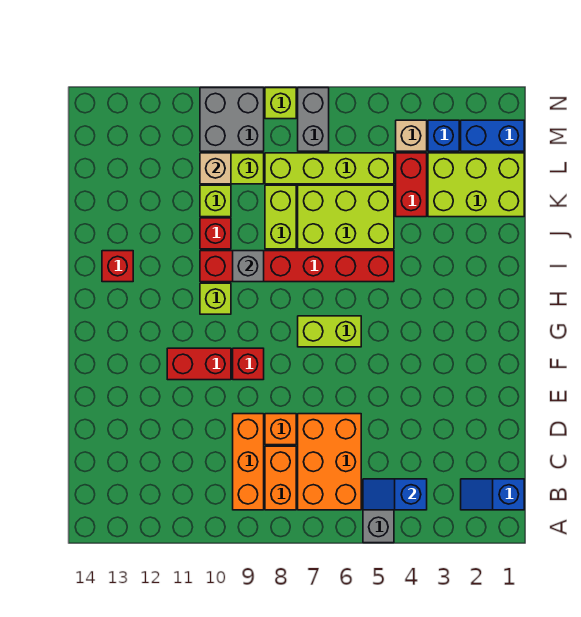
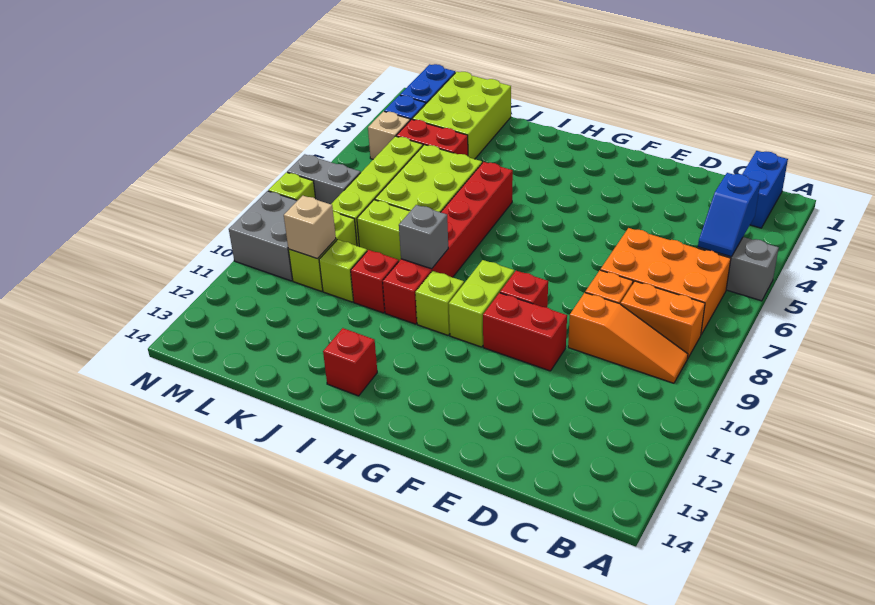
blue slope B1:B2 level 1 top 1 -> blue brick B1:B2 level 1
orange brick B9:D9 level 1 -> orange slope B9:D9 level 1 top D
red brick F10:F11 level 1 -> red brick E10:F10 level 1
lime brick G6:G7 level 1 -> lime brick G9:G10 level 1

